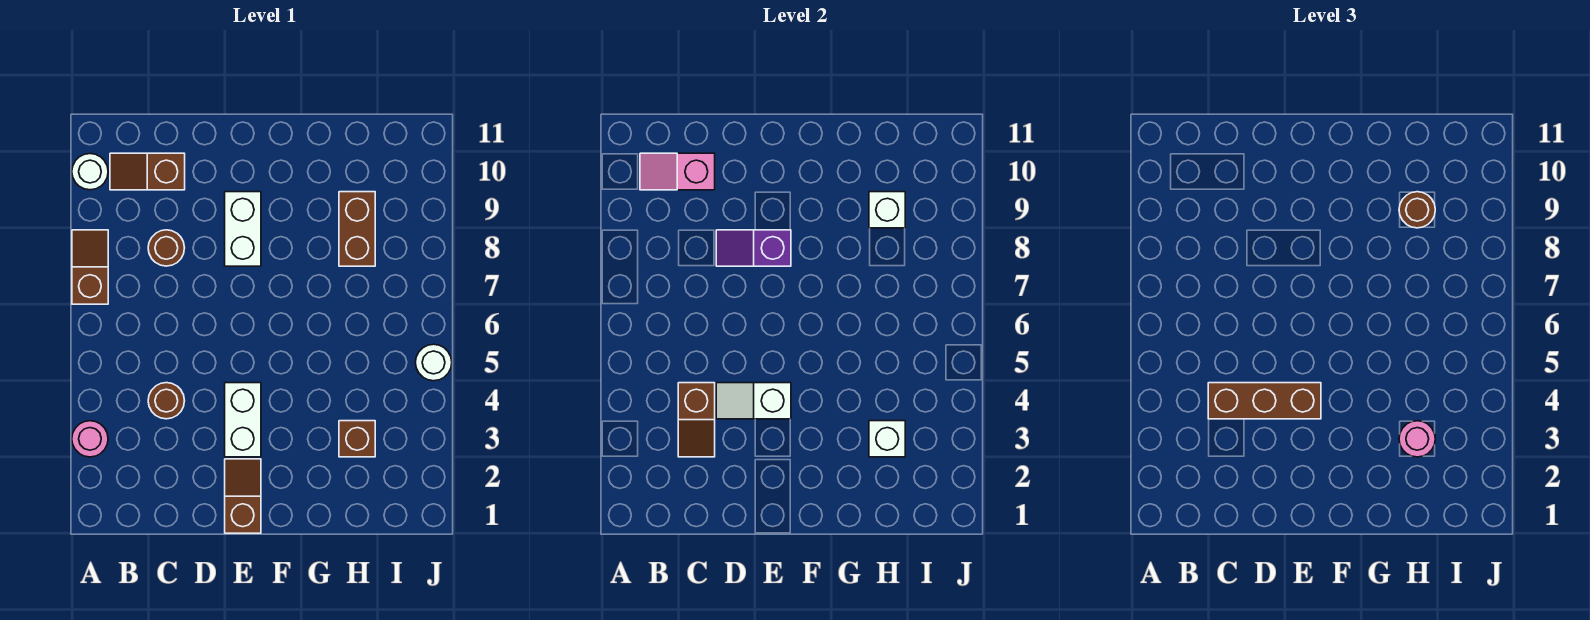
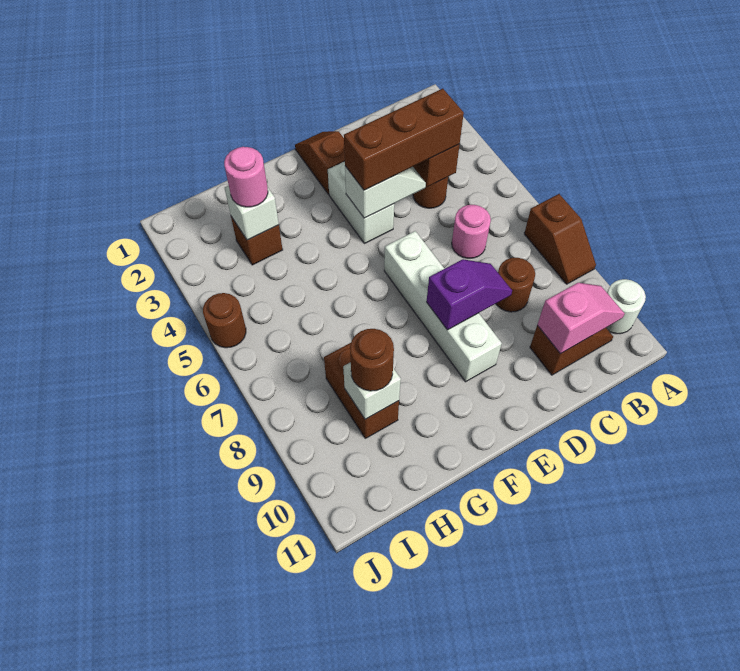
pink round brick A3 level 1 -> pink round brick C6 level 1
brown slope E1:E2 level 1 top 1 -> brown slope E1:E2 level 1 top 2
white brick E8:E9 level 1 -> white brick E6:E9 level 1
white round brick J5 level 1 -> brown round brick J5 level 1

